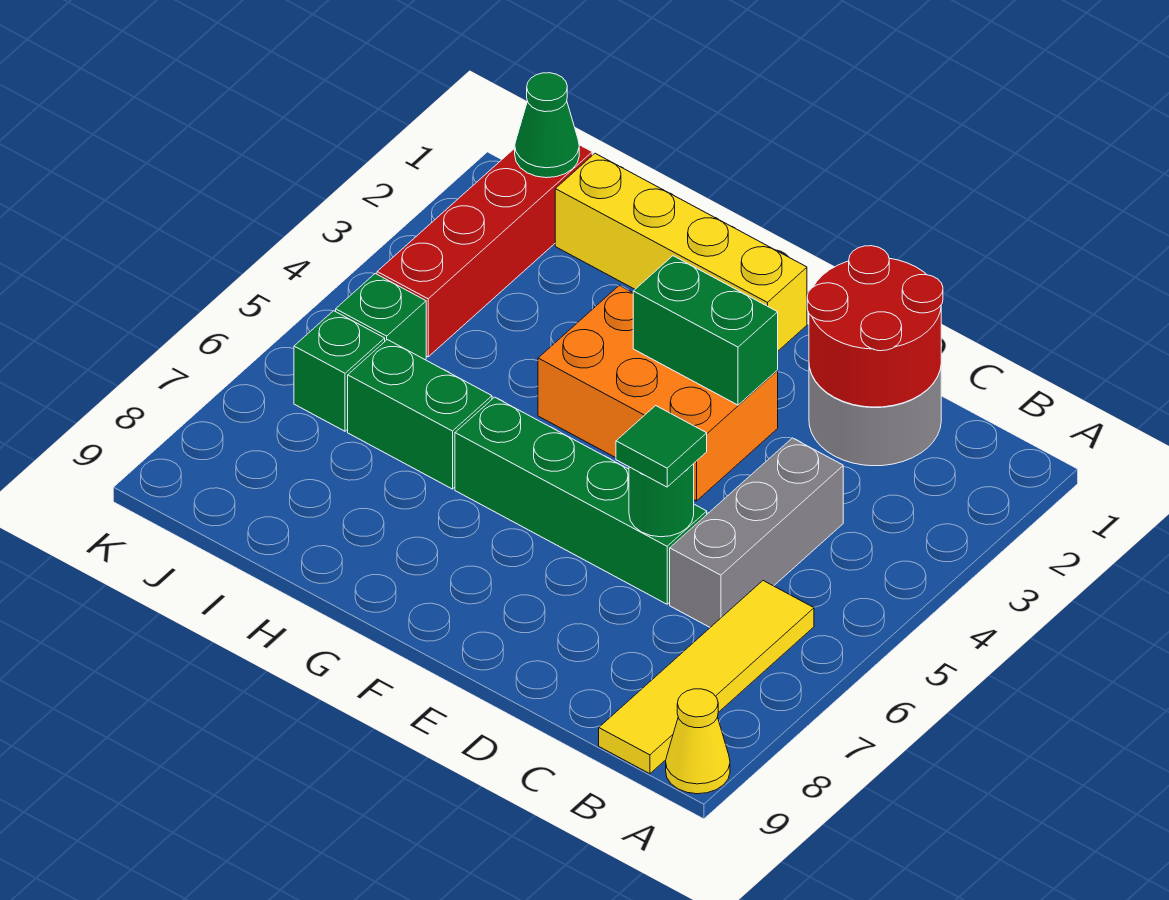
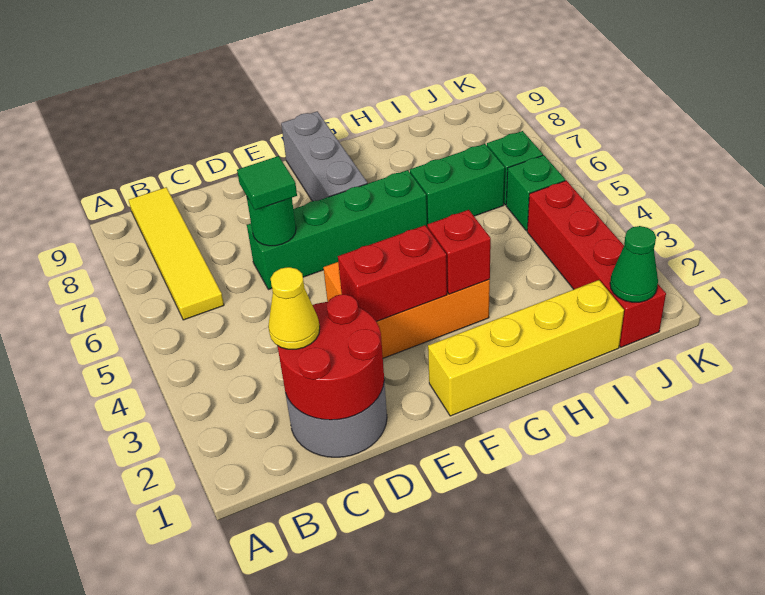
yellow cone A9 level 1 -> yellow cone C2 level 3
grey brick C4:C6 level 1 -> grey brick F7:F9 level 1
green brick E3:F3 level 2 -> red brick E3:F3 level 2
none -> red brick G3 level 2

